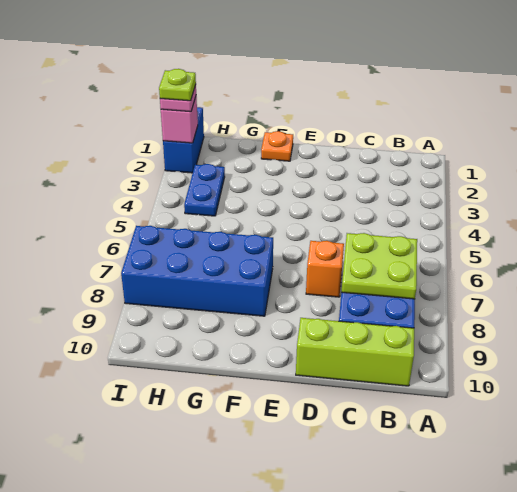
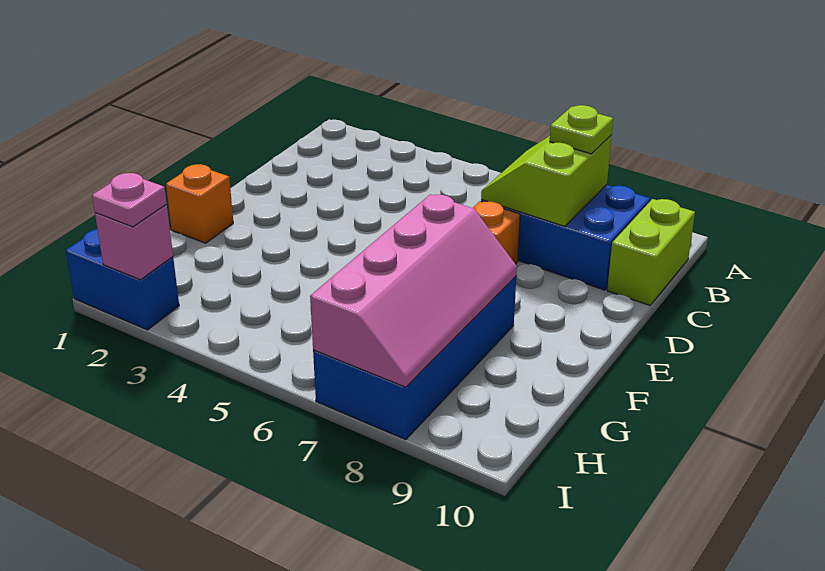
lime plate B7:C8 level 2 -> lime slope B7:C8 level 2 top 8
lime brick B10:D10 level 1 -> lime brick B10:C10 level 1
orange plate F1 level 1 -> orange brick F1 level 1
none -> pink slope F7:I8 level 2 top 7
blue plate H3:H4 level 1 -> none
lime plate I2 level 4 -> lime plate B8 level 3

